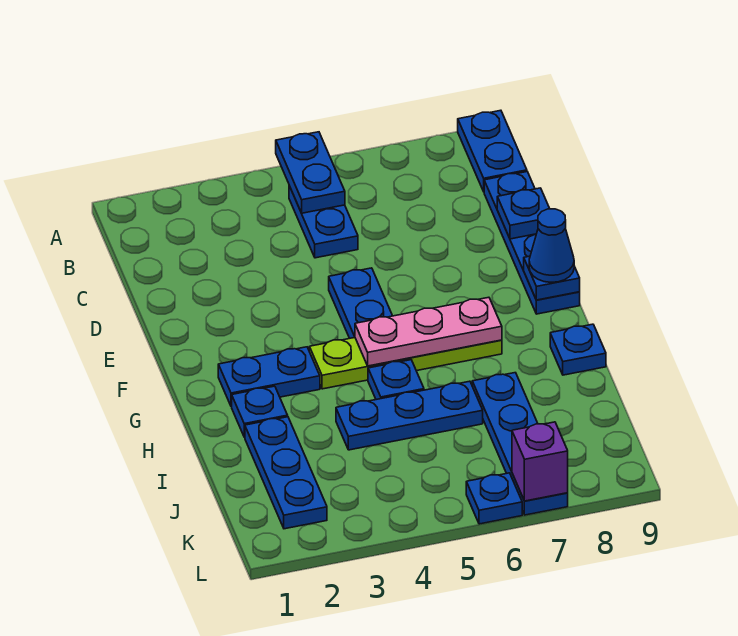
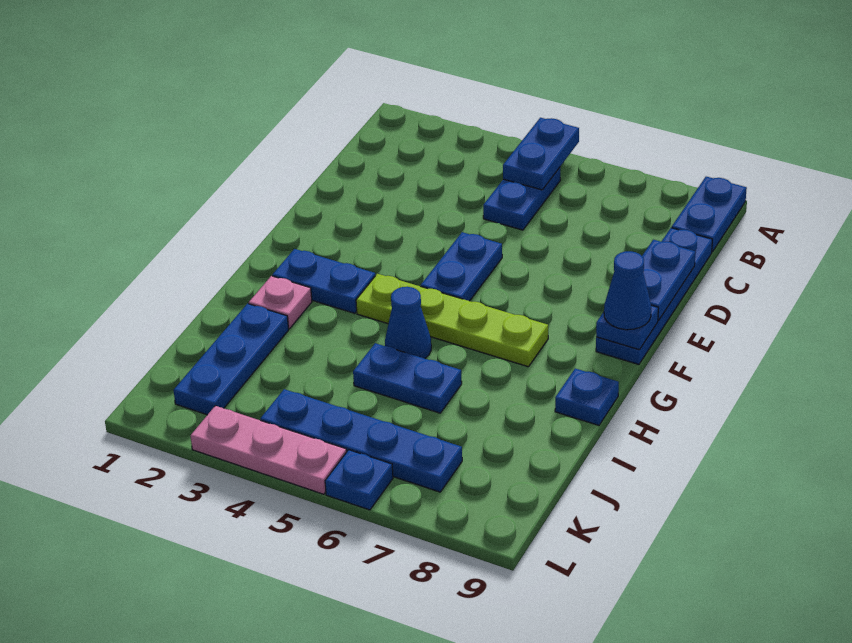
blue plate D9 level 2 -> blue plate D9:E9 level 2
pink plate G5:G7 level 2 -> pink plate L3:L5 level 1
blue plate H2 level 1 -> pink plate H2 level 1
blue plate H5 level 1 -> blue cone H5 level 1
blue plate I4:I6 level 1 -> blue plate I5:I6 level 1
blue plate I7:L7 level 1 -> blue plate K4:K7 level 1
purple brick L7 level 2 -> none

